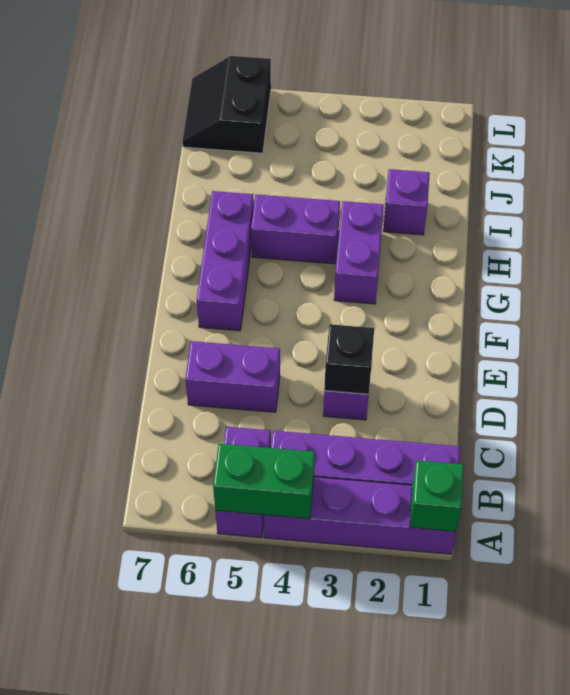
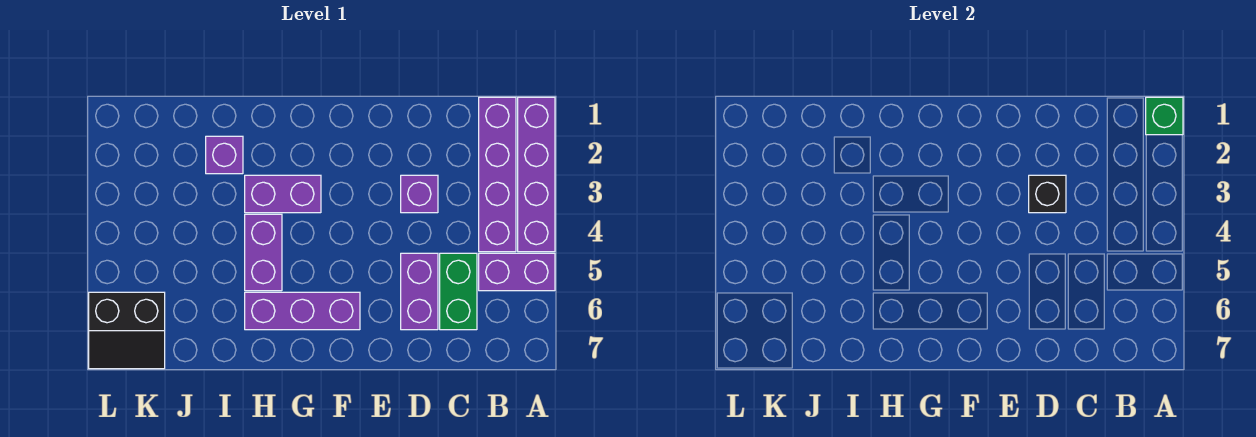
green brick A4:A5 level 2 -> green brick C5:C6 level 1

